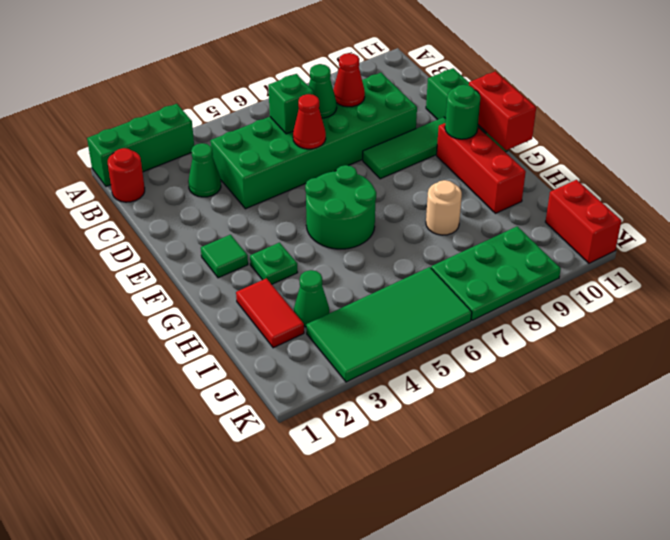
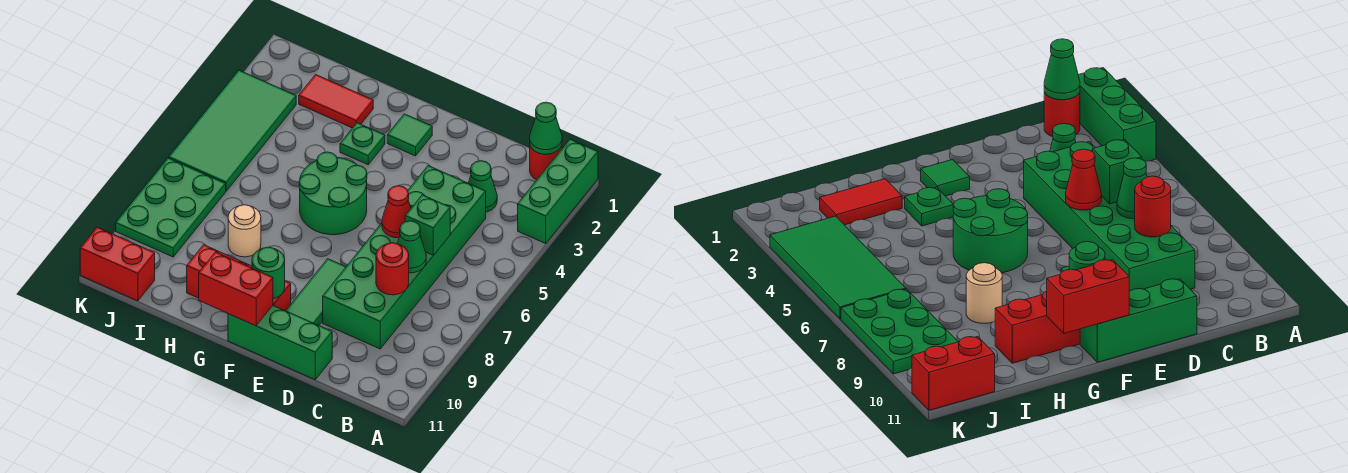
red cone C8 level 2 -> red round brick C8 level 2
green cone I3 level 1 -> green cone B1 level 2

